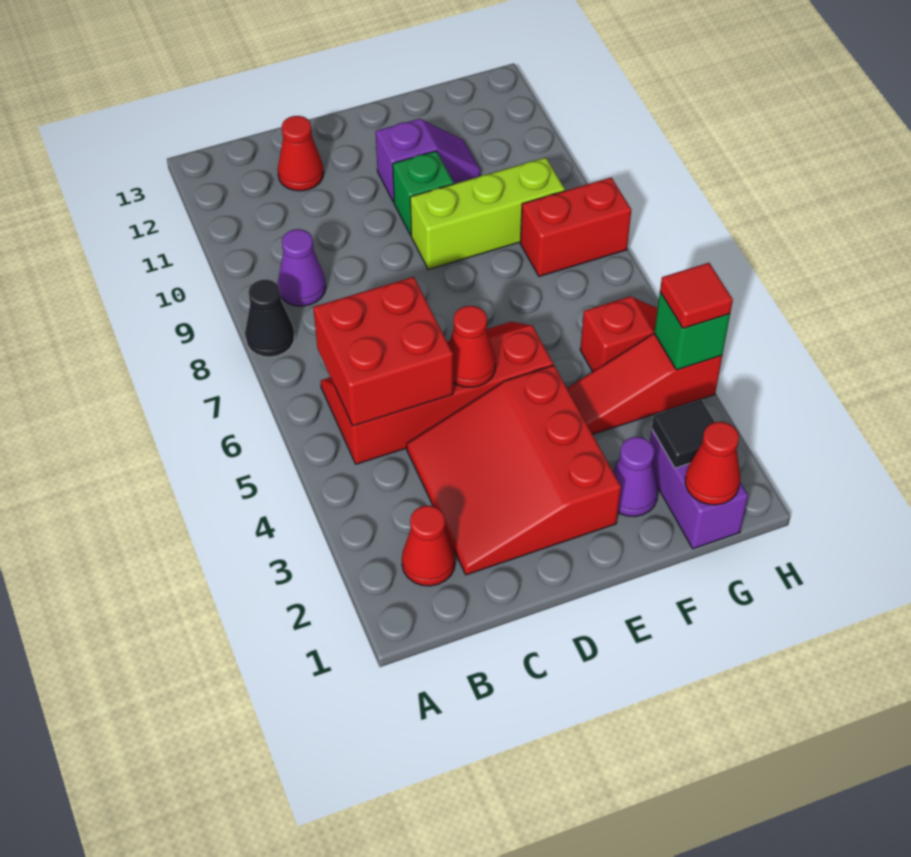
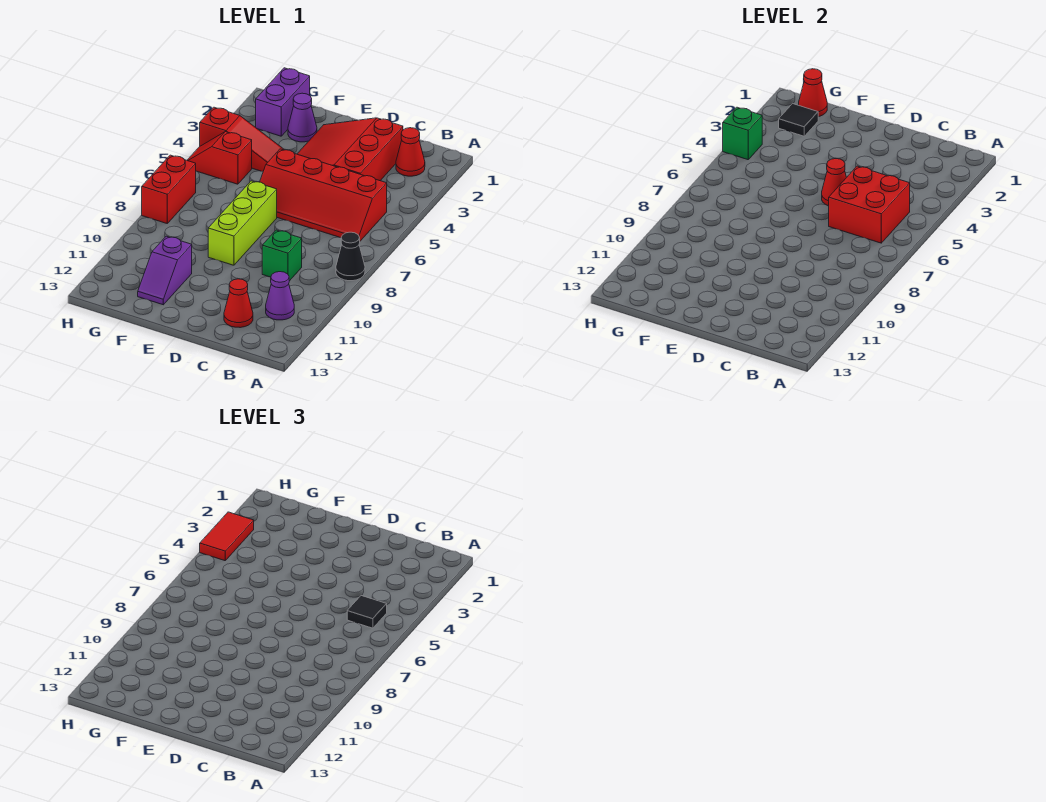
none -> black tile B5 level 3
purple cone B9 level 1 -> purple cone B11 level 1
red slope C2:E4 level 1 top E -> red slope C2:E4 level 1 top C
lime brick E9:G9 level 1 -> lime brick E7:E9 level 1
green brick E10 level 1 -> green brick C9 level 1
purple slope E11:F11 level 1 top E -> purple slope F11:F12 level 1 top 11
red brick G8:H8 level 1 -> red brick H7:H8 level 1
red tile H4 level 3 -> red tile H3:H4 level 3

